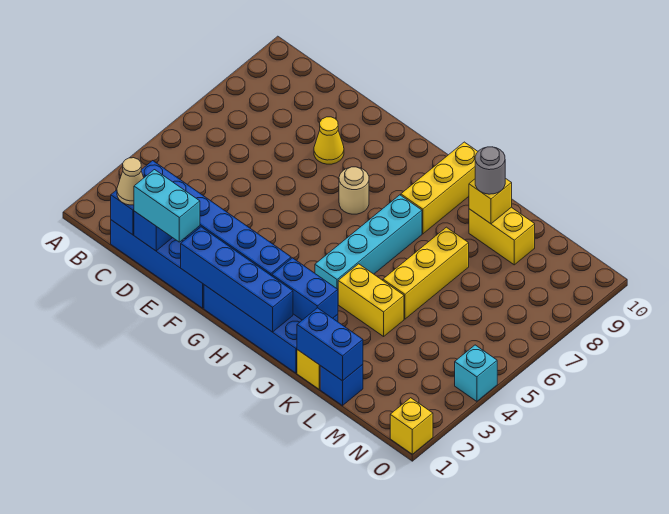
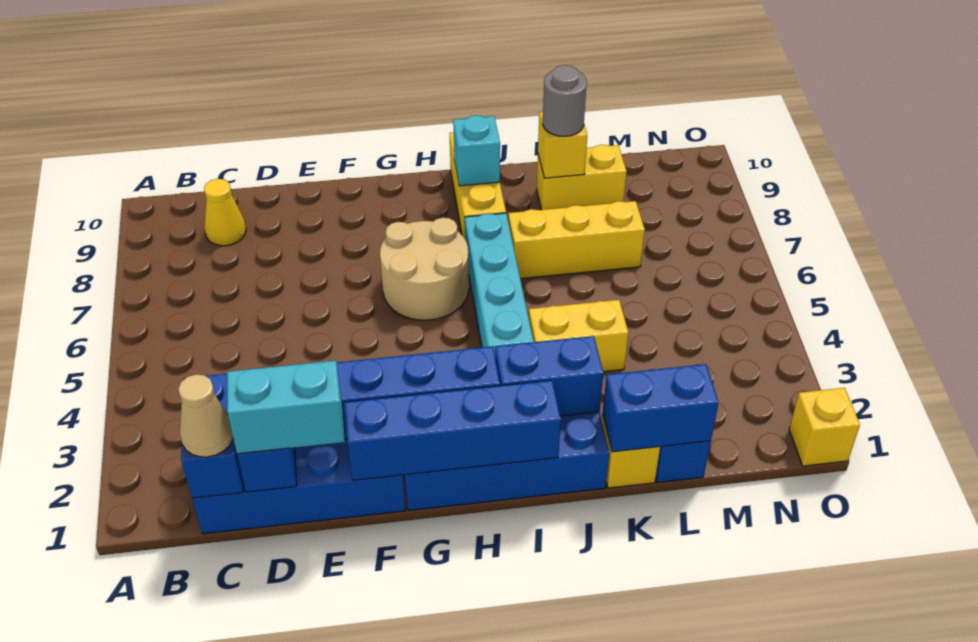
yellow cone E8 level 1 -> yellow cone C9 level 1
tan round brick G7 level 1 -> tan round brick G6:H7 level 1
yellow brick K5:K7 level 1 -> yellow brick J7:L7 level 1
cyan brick O4 level 1 -> cyan brick I9 level 2

